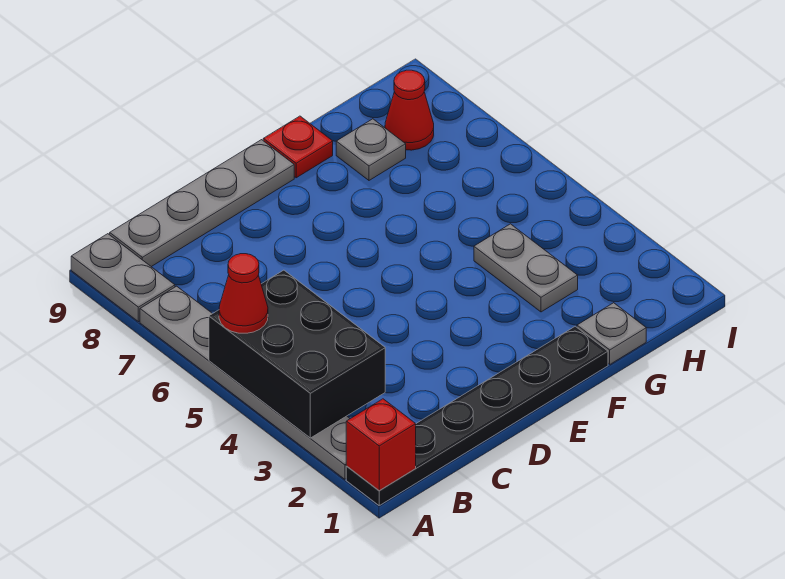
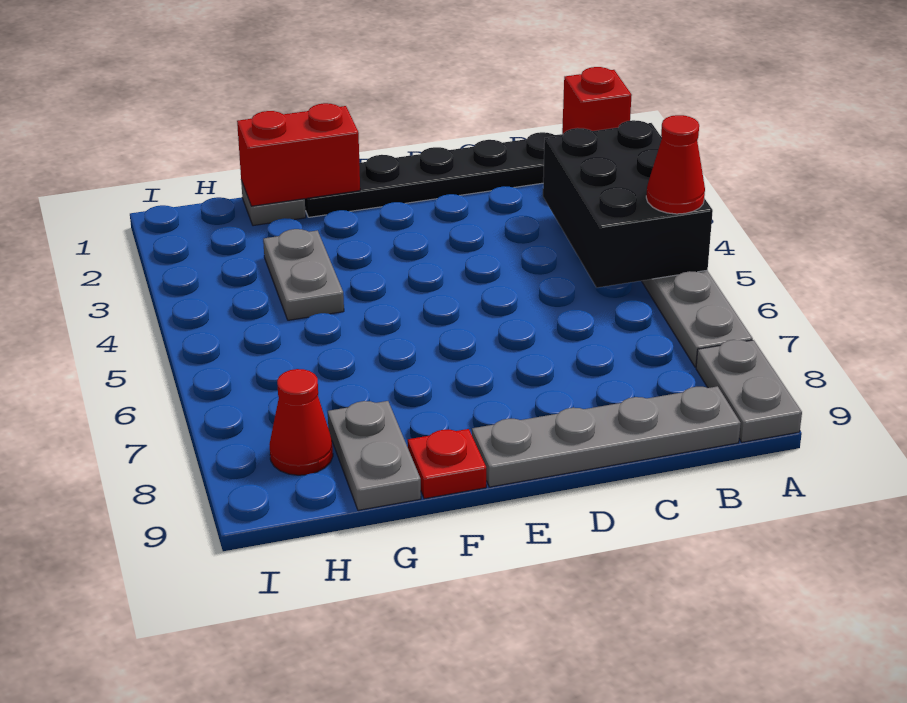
none -> red brick F1:G1 level 2
grey plate G8 level 1 -> grey plate G8:G9 level 1

